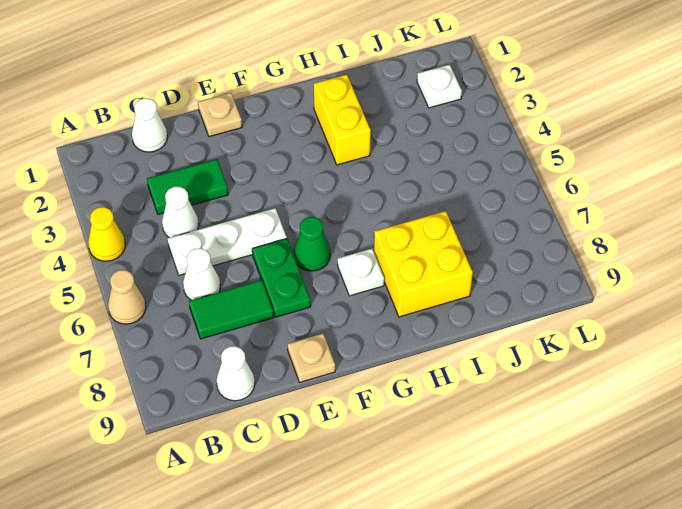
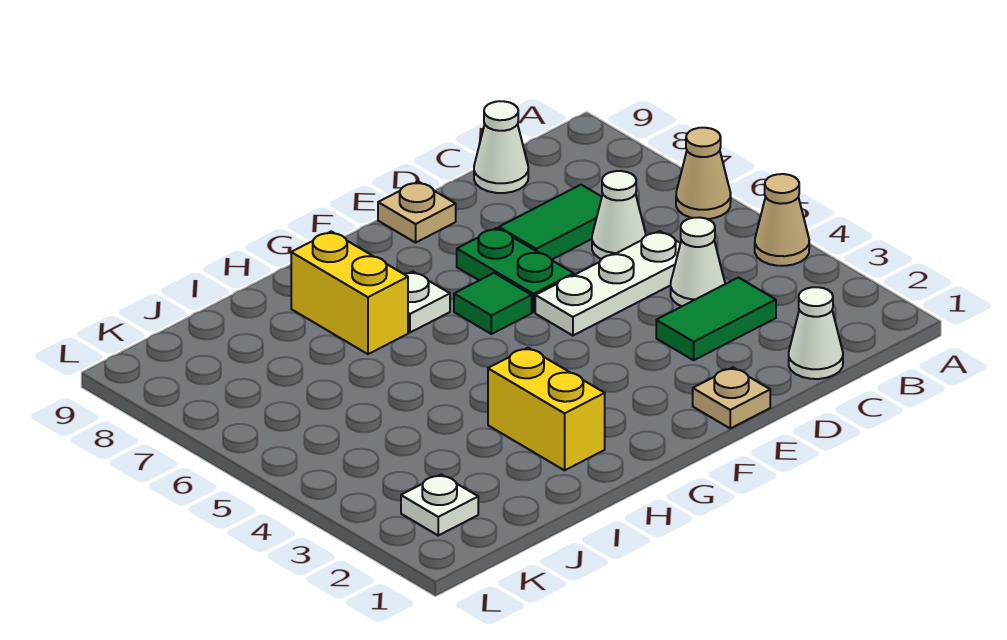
yellow cone A4 level 1 -> tan cone A4 level 1
green cone F6 level 1 -> green tile F6 level 1
yellow brick H7:I8 level 1 -> yellow brick H7:H8 level 1

